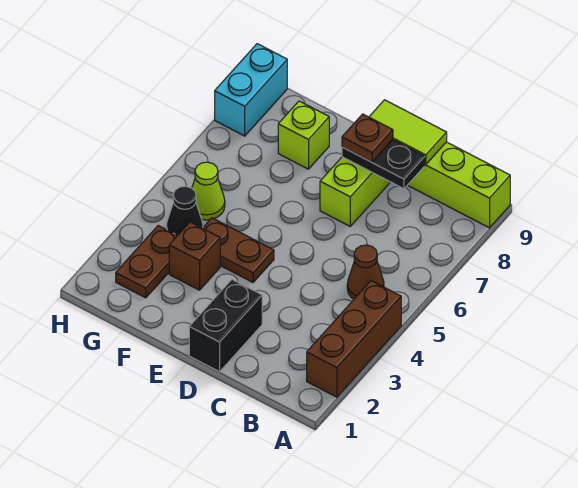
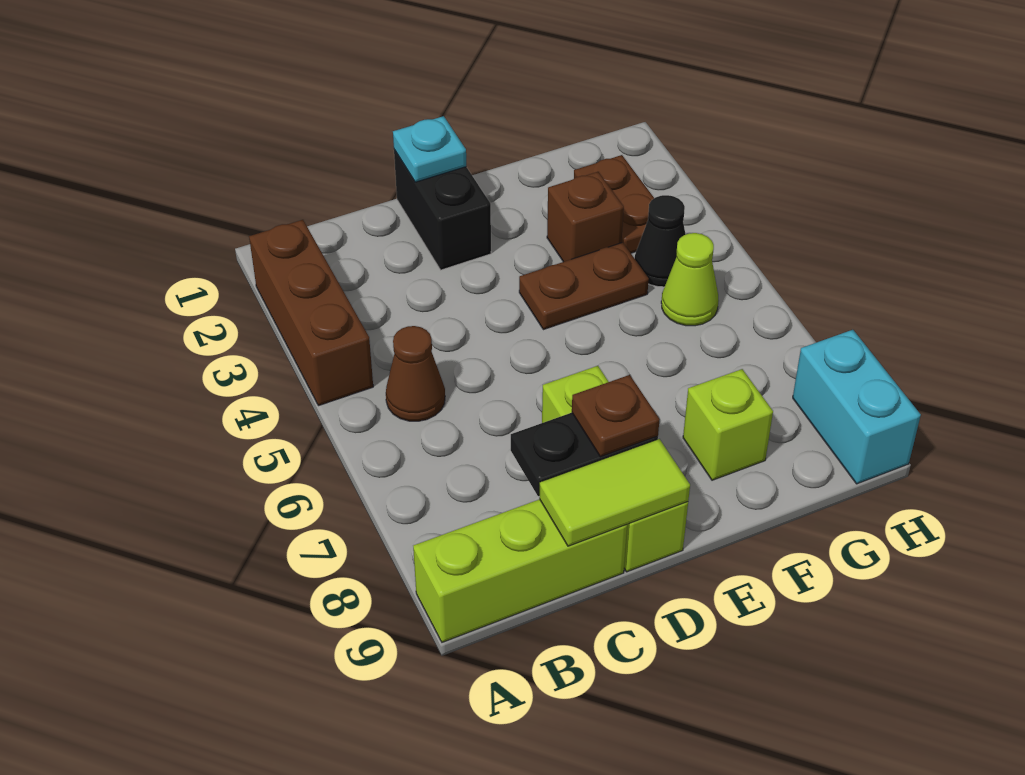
none -> cyan plate D1 level 2

